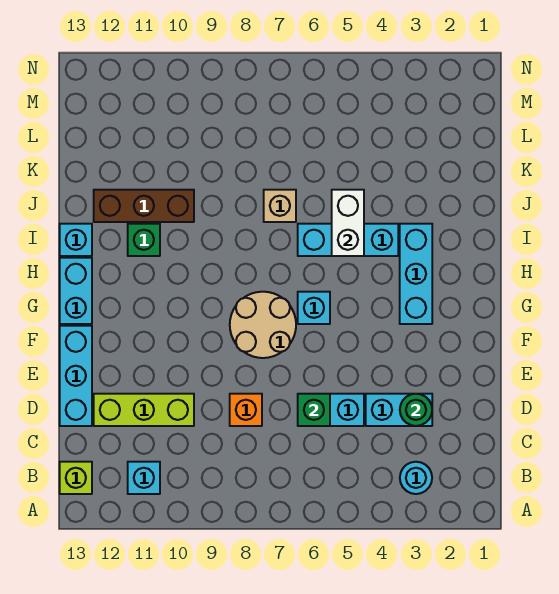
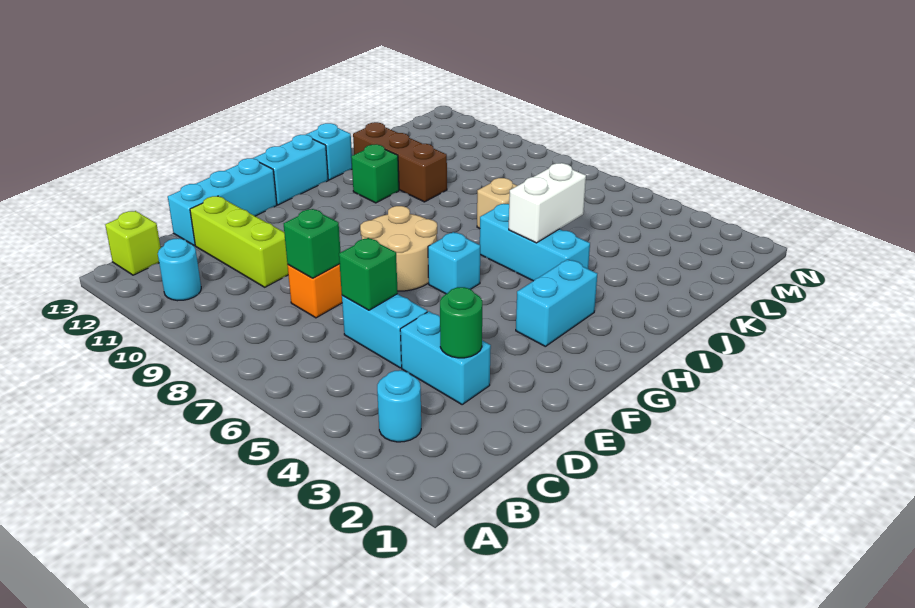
cyan brick B11 level 1 -> cyan round brick B11 level 1
none -> green brick D8 level 2
cyan brick G3:I3 level 1 -> cyan brick G3:H3 level 1

